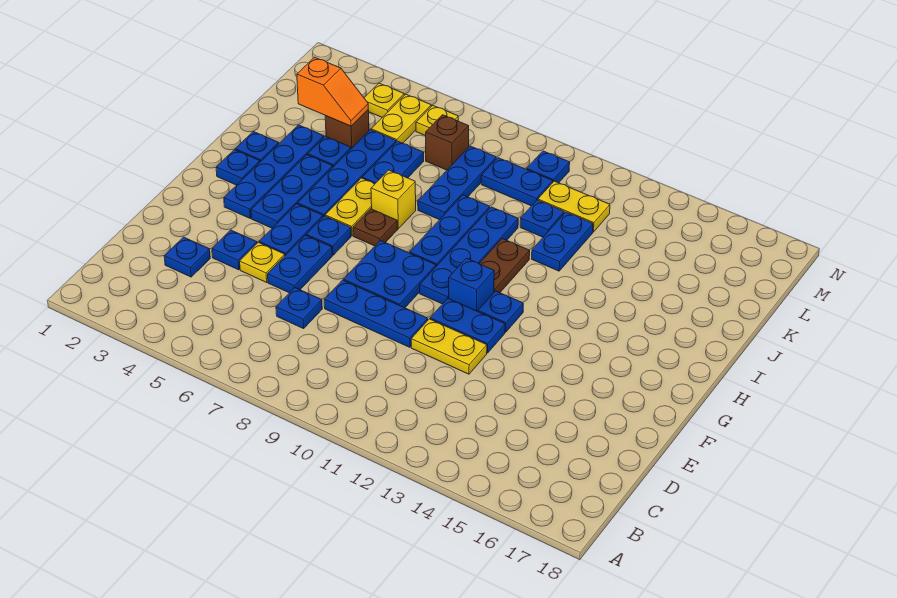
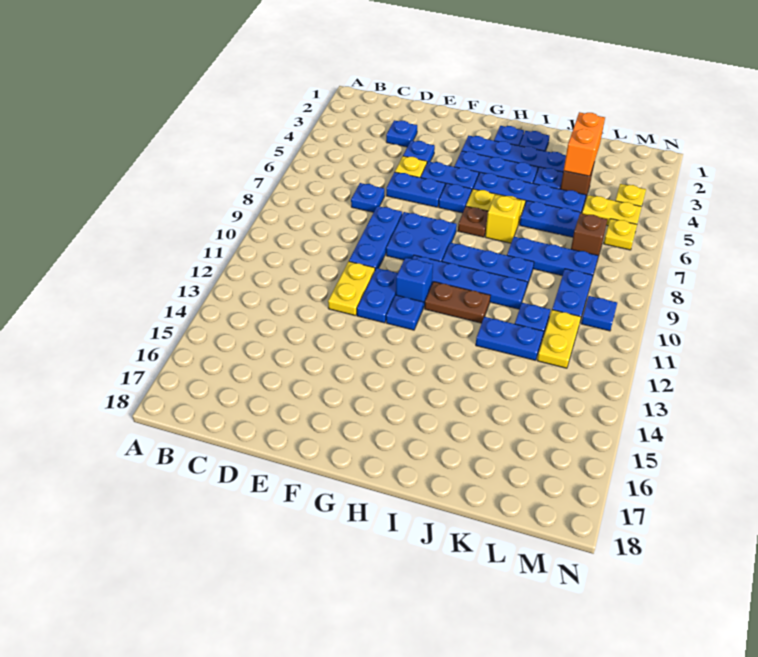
orange slope K3:K4 level 2 top 3 -> orange brick K3:K4 level 2

